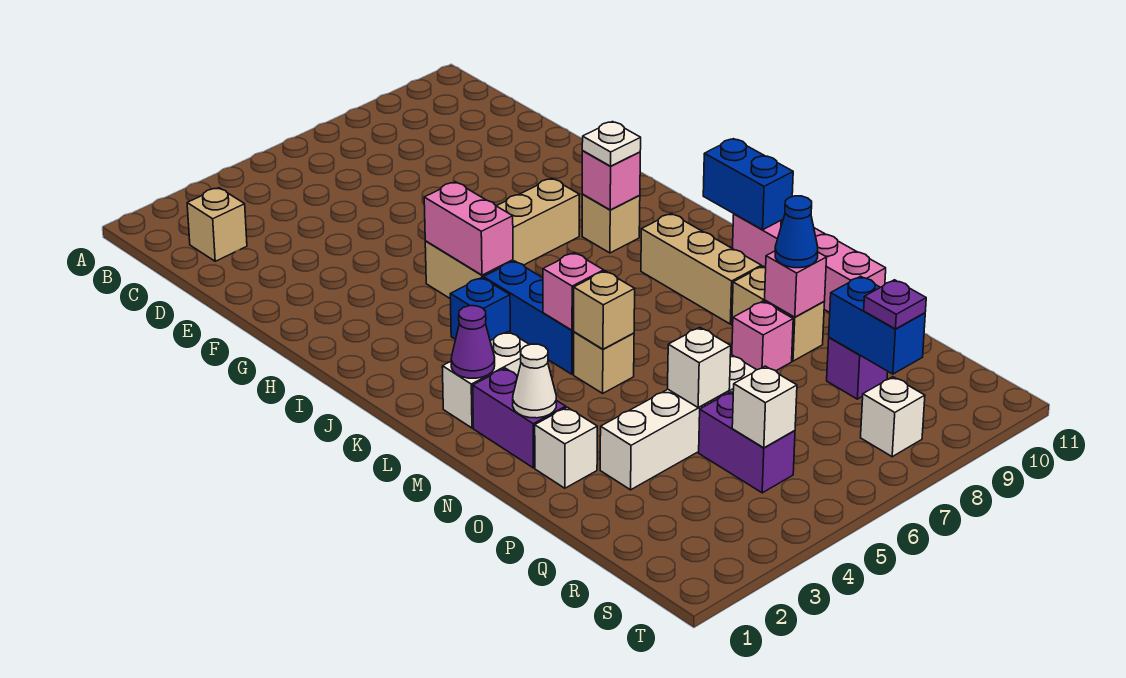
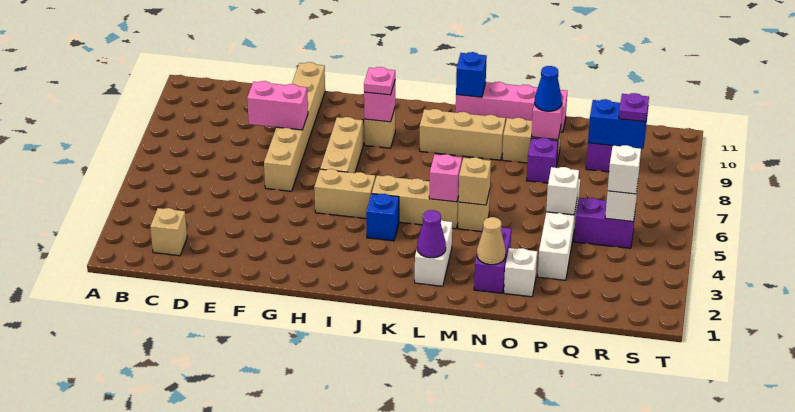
none -> tan brick F6:F11 level 1
pink brick H5:I5 level 2 -> pink brick E8:F8 level 2
white plate I9 level 3 -> pink plate I9 level 3
blue brick J5:L5 level 1 -> tan brick J5:L5 level 1
blue brick K11:L11 level 2 -> blue brick L11 level 2
purple brick M2:N2 level 1 -> purple brick N2:N3 level 1
white cone N2 level 2 -> tan cone N2 level 2
pink brick O8 level 1 -> purple brick O8 level 1
white brick S8 level 1 -> white brick R5 level 3

